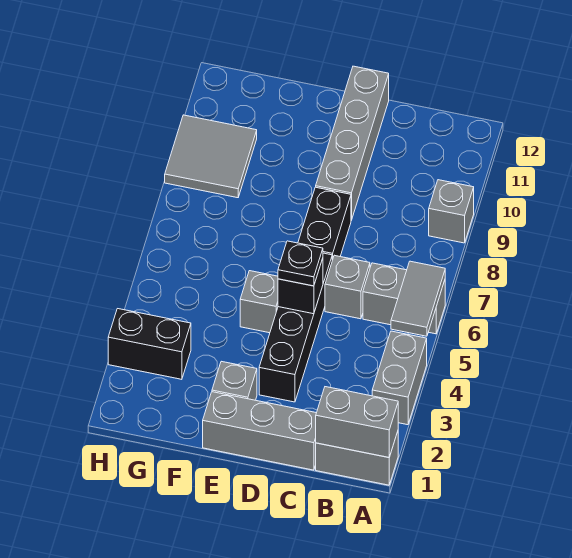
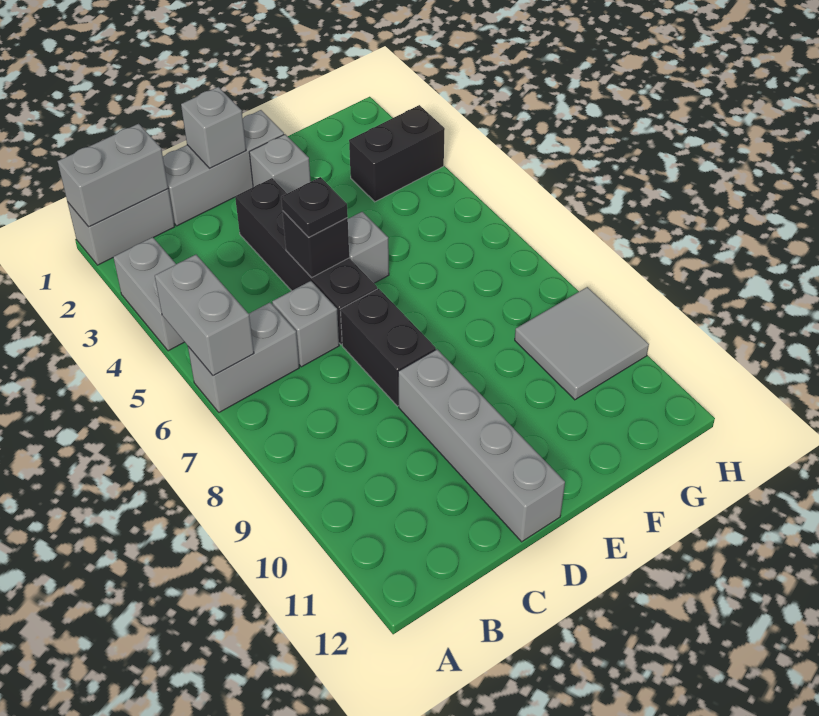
grey tile A5:A6 level 2 -> grey brick A5:A6 level 2
grey brick A9 level 1 -> grey brick D1 level 2

